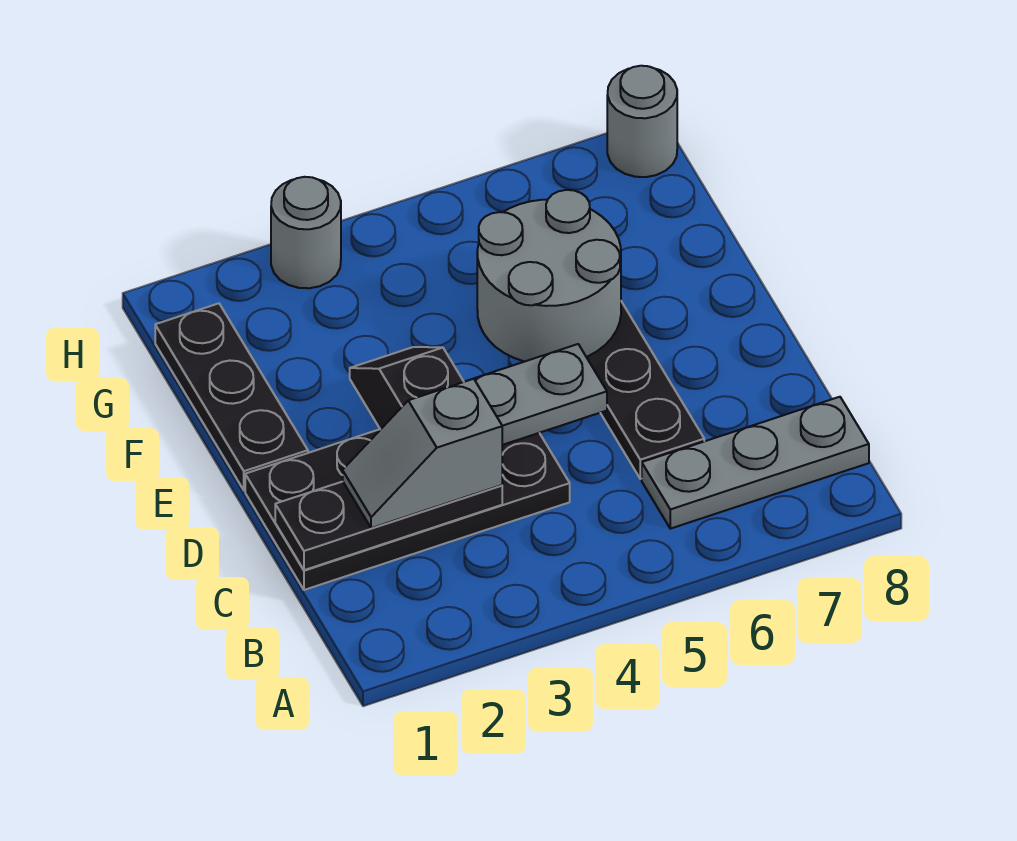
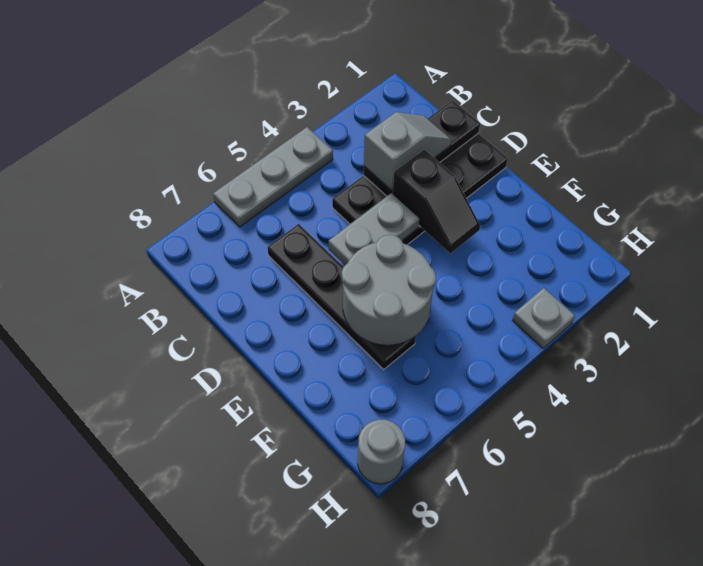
grey plate B6:B8 level 1 -> grey plate A4:A6 level 1
black plate E1:G1 level 1 -> none
grey round brick H3 level 1 -> grey plate H3 level 1

